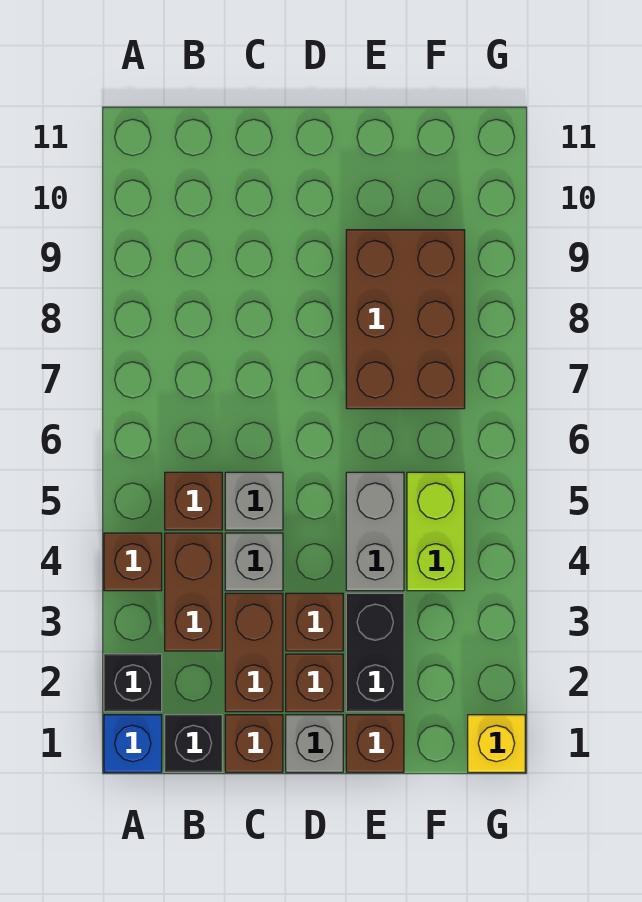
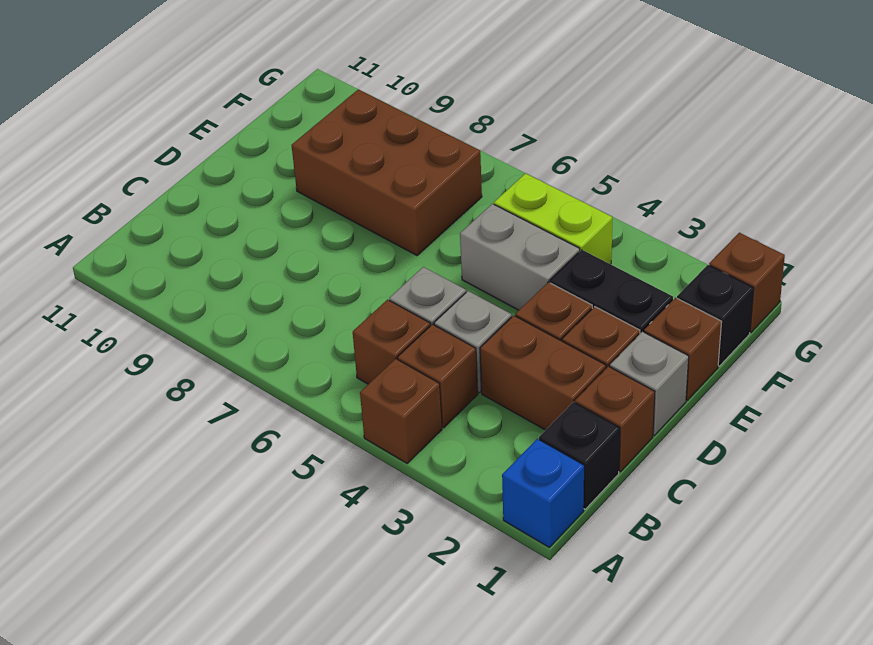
black brick A2 level 1 -> black brick F1 level 1
brown brick B3:B4 level 1 -> brown brick B4 level 1
yellow brick G1 level 1 -> brown brick G1 level 1

